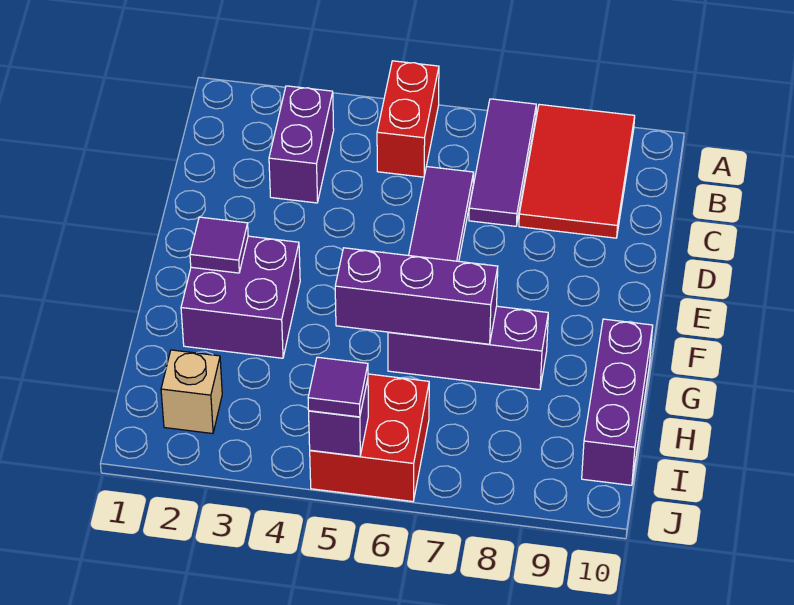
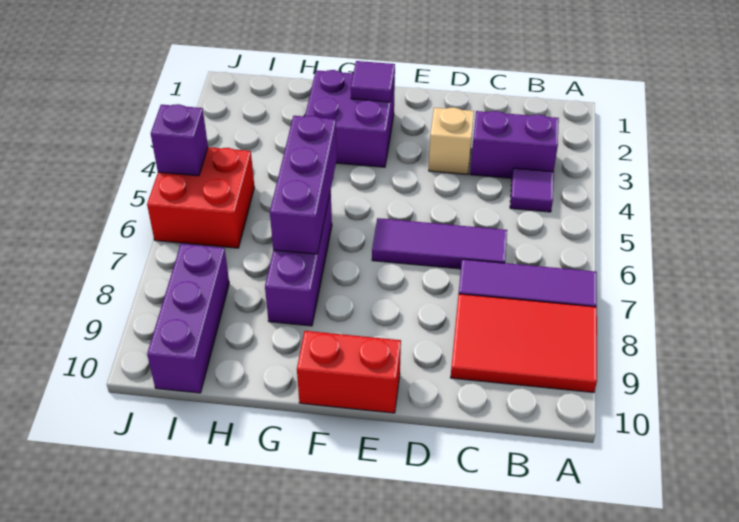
red brick A5:B5 level 1 -> red brick E10:F10 level 1
purple brick G10:I10 level 1 -> purple brick I8:I10 level 1
tan brick I2 level 1 -> tan brick D3 level 1
purple tile J5 level 3 -> purple tile B4 level 1

